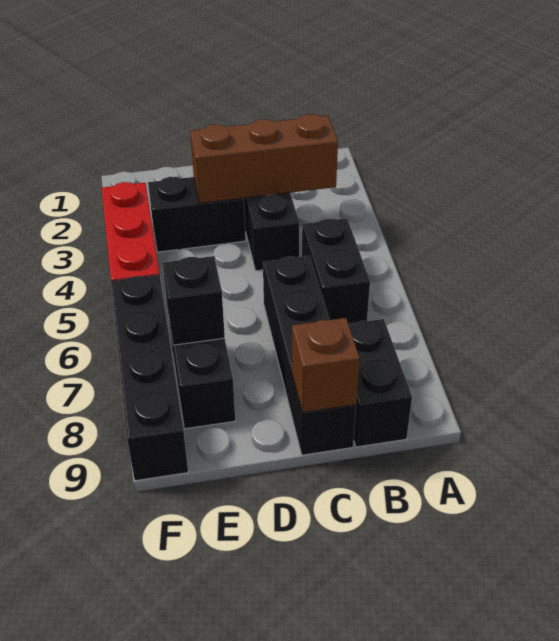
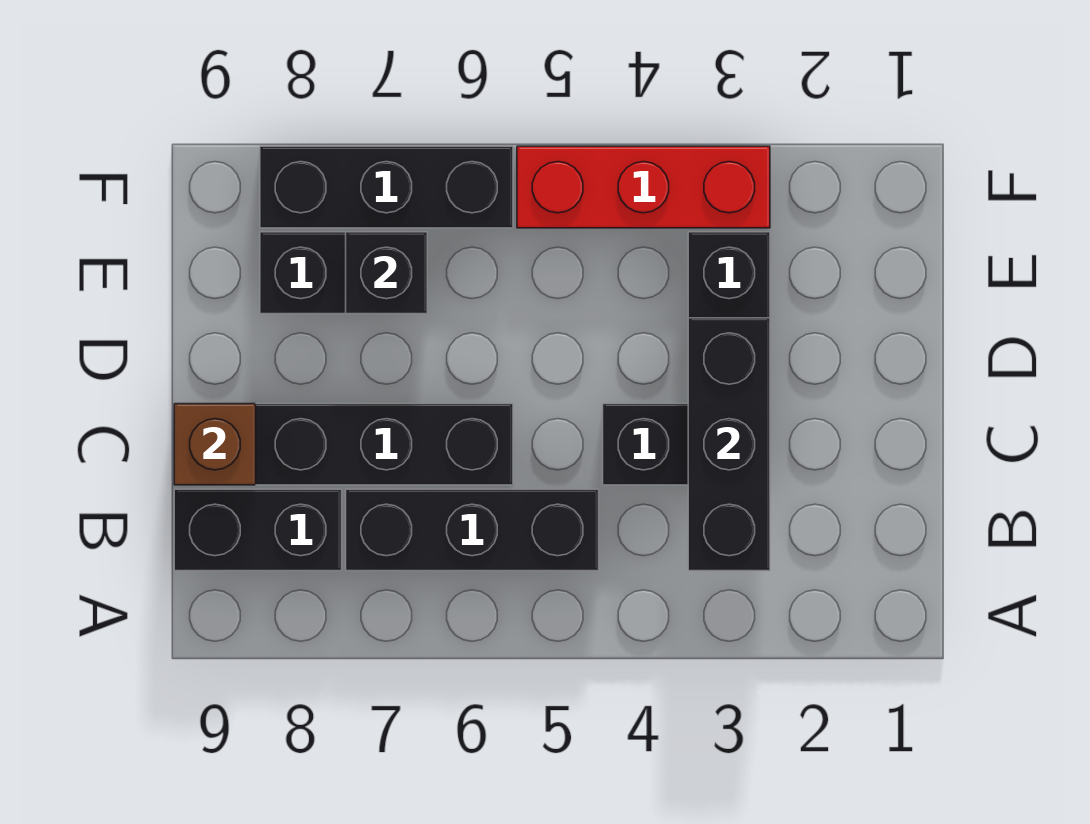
brown brick B3:D3 level 2 -> black brick B3:D3 level 2
black brick B5:B6 level 1 -> black brick B5:B7 level 1
black brick F6:F9 level 1 -> black brick F6:F8 level 1

